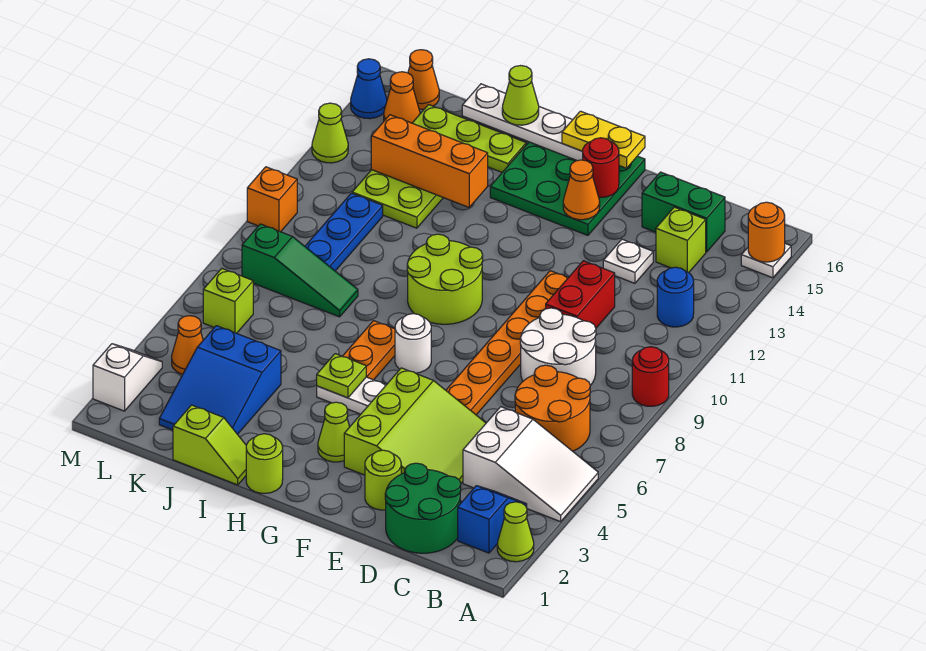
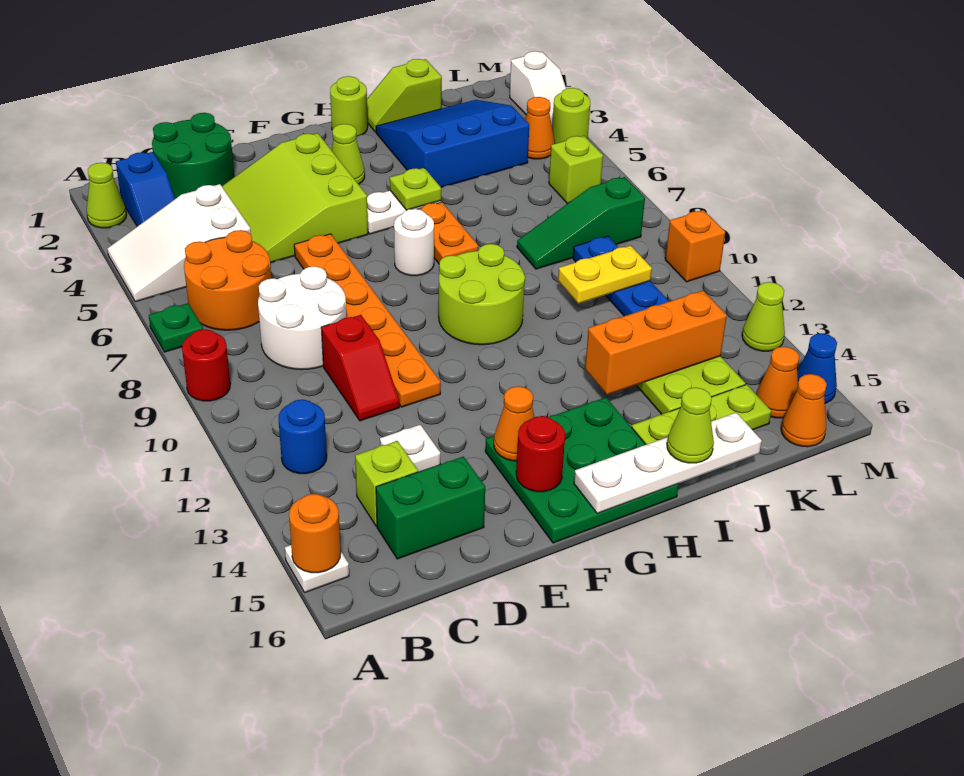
none -> green plate A7 level 1
red brick D10:D11 level 1 -> red slope D10:D11 level 1 top 10
lime round brick E2 level 1 -> lime round brick M4 level 1
yellow plate F16:G16 level 3 -> yellow plate J10:K10 level 2
blue slope J2:K4 level 1 top 4 -> blue slope I2:K4 level 1 top 4

